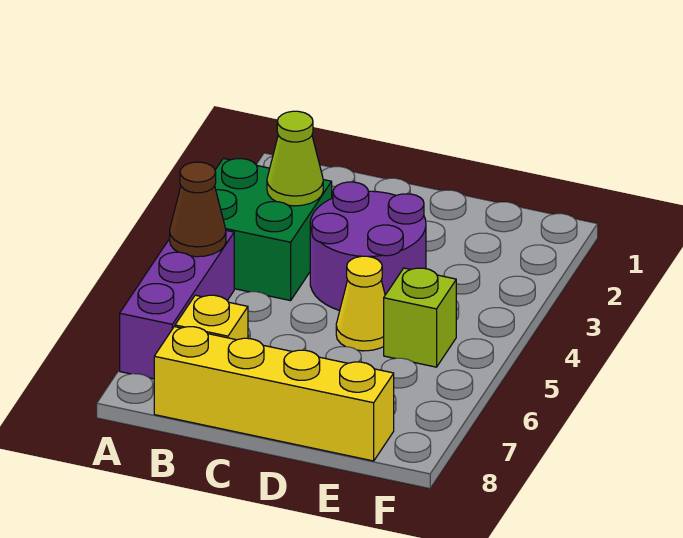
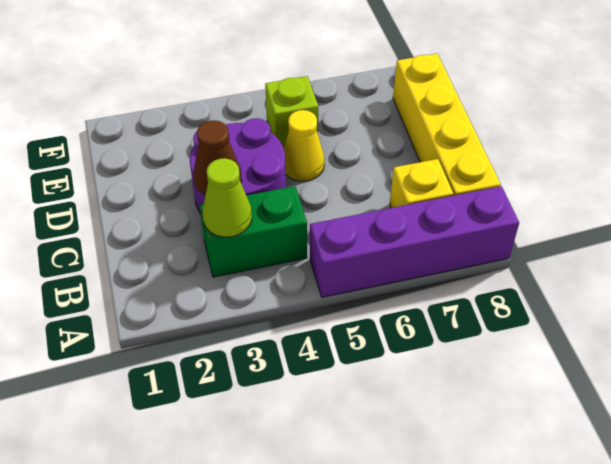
green brick A3:B4 level 1 -> green brick B3:B4 level 1
purple brick A5:A7 level 1 -> purple brick A5:A8 level 1
brown cone A5 level 2 -> brown cone C3 level 2

